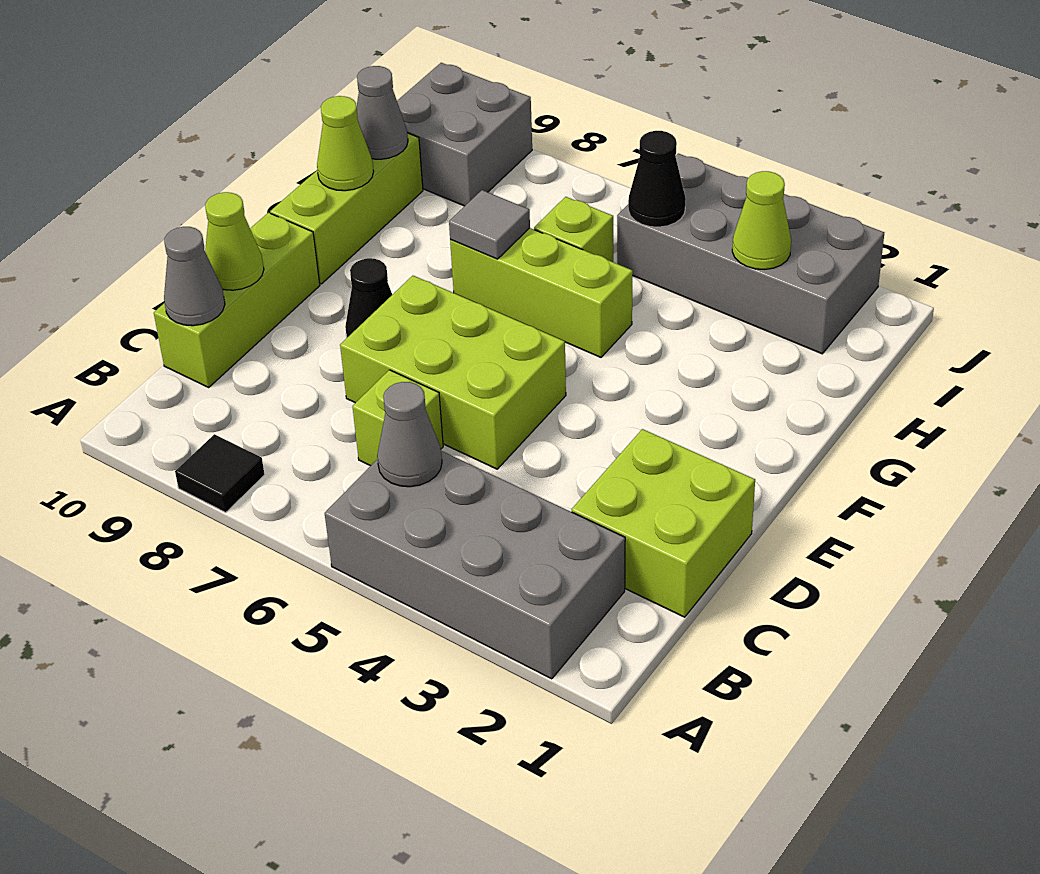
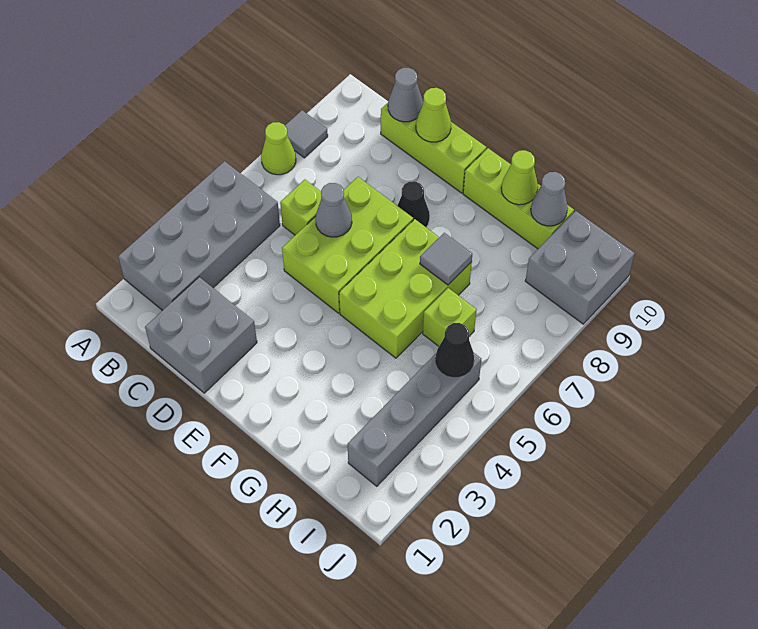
black tile A8 level 1 -> grey tile A8 level 1
grey cone B5 level 2 -> grey cone D6 level 2
lime brick C1:D2 level 1 -> grey brick C1:D2 level 1
lime brick G5:G7 level 1 -> lime brick F5:G7 level 1
grey brick I2:J5 level 1 -> grey brick I2:I5 level 1
lime cone I3 level 2 -> lime cone A7 level 1

